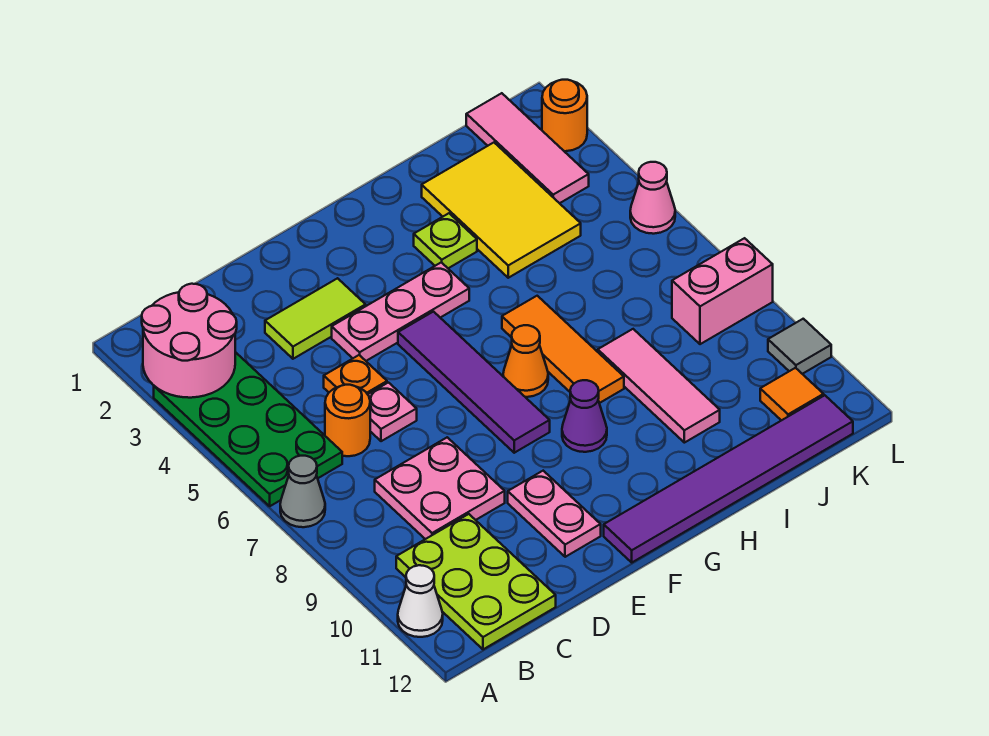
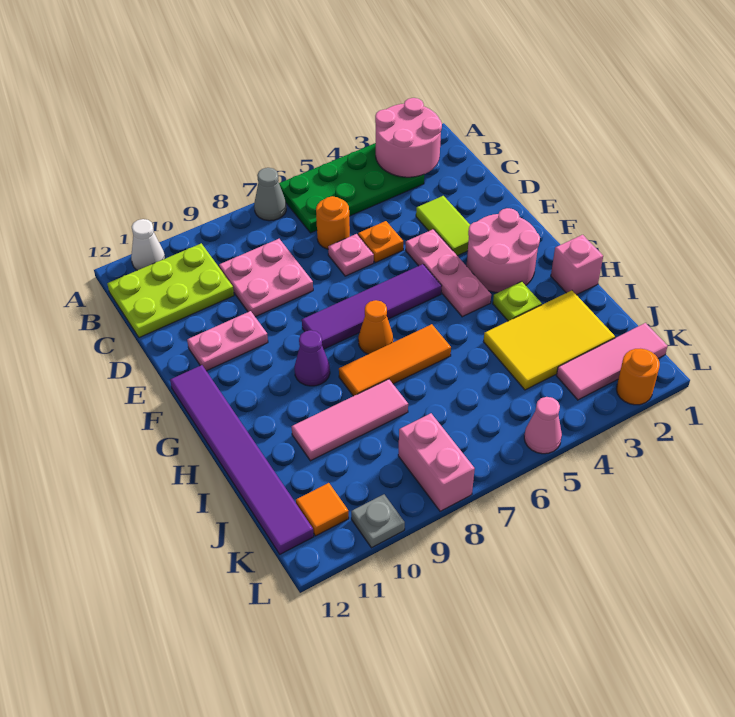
none -> pink round brick F2:G3 level 1
none -> pink brick H1 level 1
grey tile L10 level 1 -> grey plate L10 level 1

